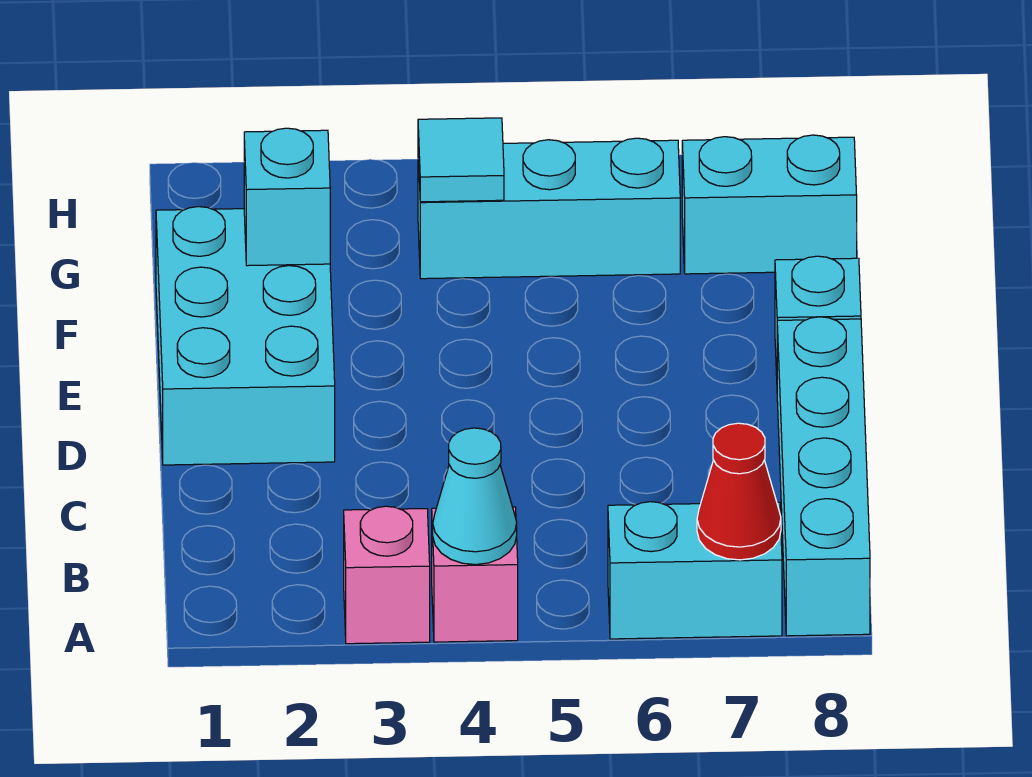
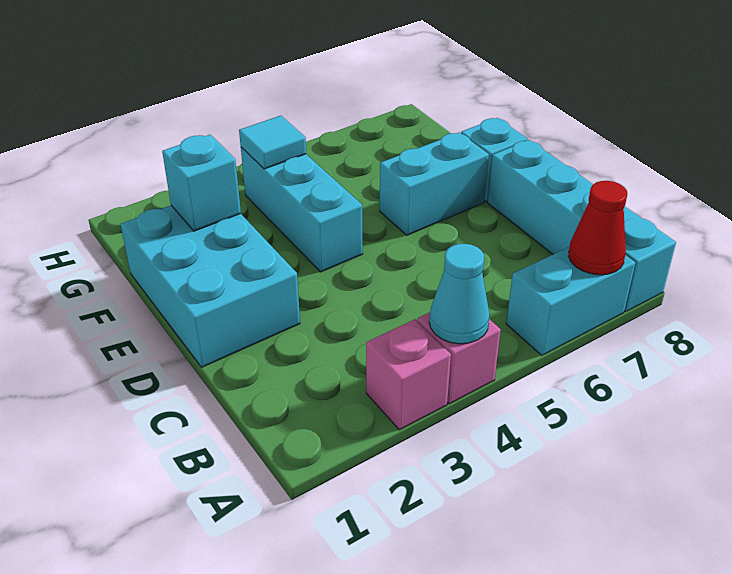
cyan brick G4:G6 level 1 -> cyan brick E4:G4 level 1
cyan brick G7:G8 level 1 -> cyan brick E6:E7 level 1

